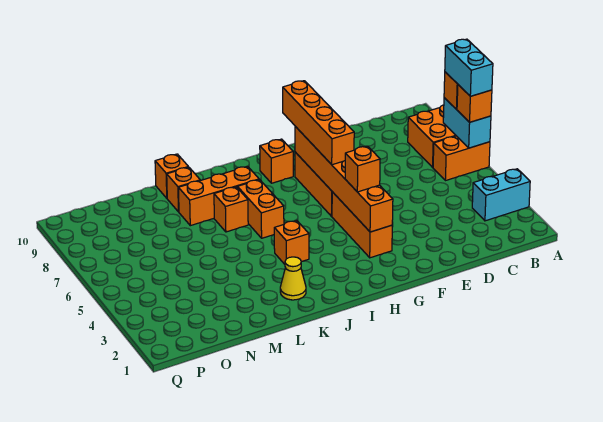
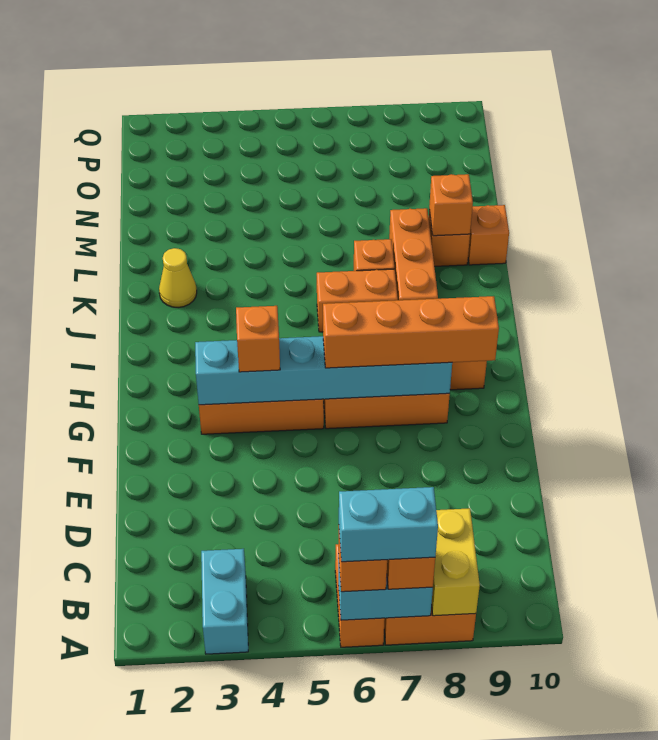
none -> yellow brick A8:B8 level 2
orange brick G3:G8 level 2 -> cyan brick G3:G8 level 2
orange brick J4 level 1 -> orange brick L9 level 2

